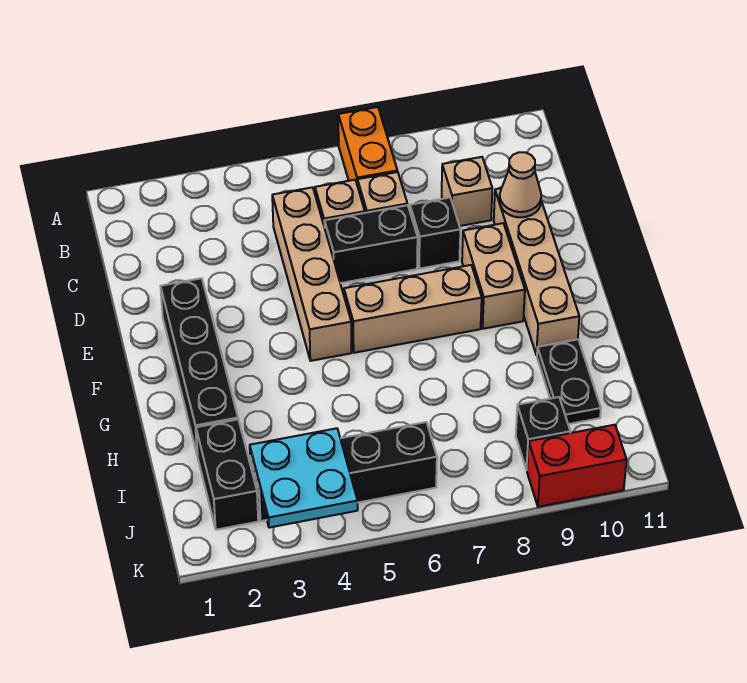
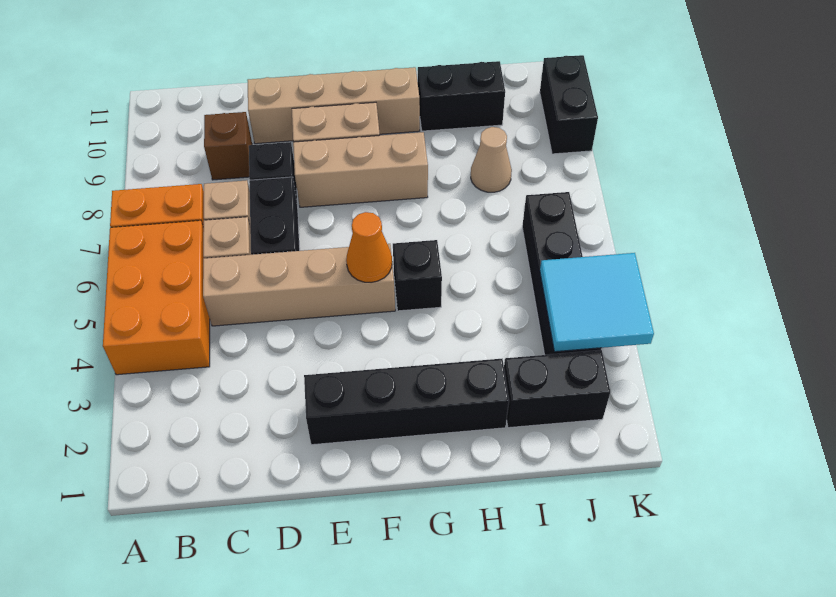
none -> orange brick A4:B6 level 1
tan brick C9 level 1 -> brown brick C9 level 1
tan cone D10 level 2 -> tan cone I8 level 1
none -> orange cone F5 level 2
tan brick F6:F8 level 1 -> tan brick E8:G8 level 1
black plate H10:I10 level 1 -> black brick H10:I10 level 1
cyan plate J3:K4 level 2 -> cyan tile J3:K4 level 2
black brick J9 level 1 -> black brick G5 level 1
red brick K9:K10 level 1 -> black brick K9:K10 level 1

